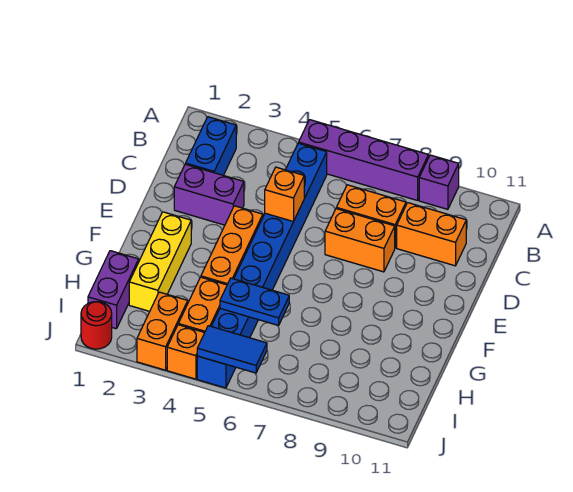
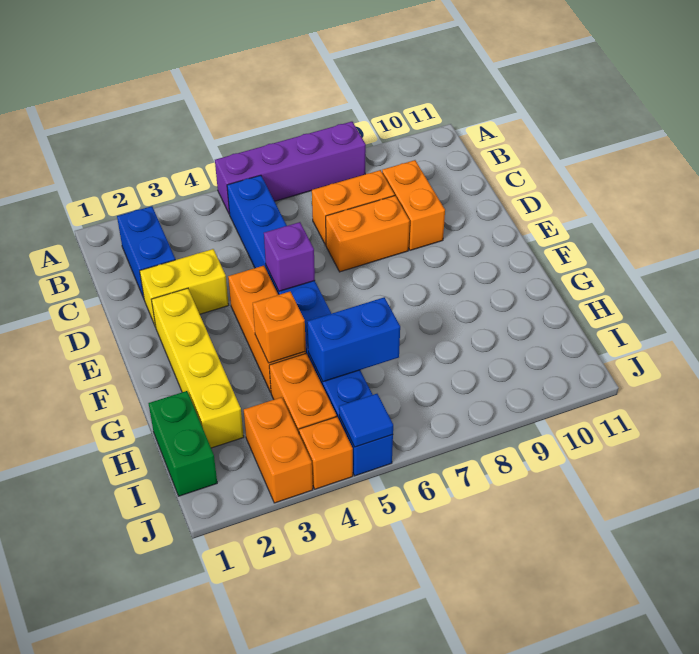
purple brick A9 level 1 -> purple brick E5 level 2
orange brick C9:C10 level 1 -> orange brick C9:D9 level 1
purple brick D2:D3 level 1 -> yellow brick D2:D3 level 1
orange brick D5 level 2 -> orange brick G4 level 2
yellow brick F2:H2 level 1 -> yellow brick E2:H2 level 1
purple brick H1:I1 level 1 -> green brick H1:I1 level 1
blue plate H5:H6 level 2 -> blue brick H5:H6 level 2
red round brick J1 level 1 -> none
blue tile J5:J6 level 2 -> blue tile J5 level 2

